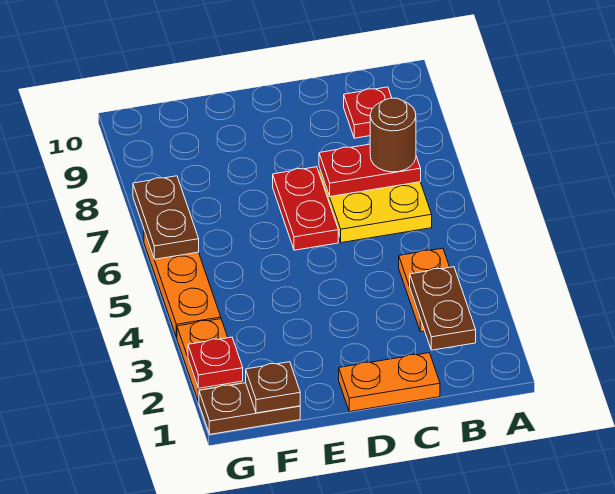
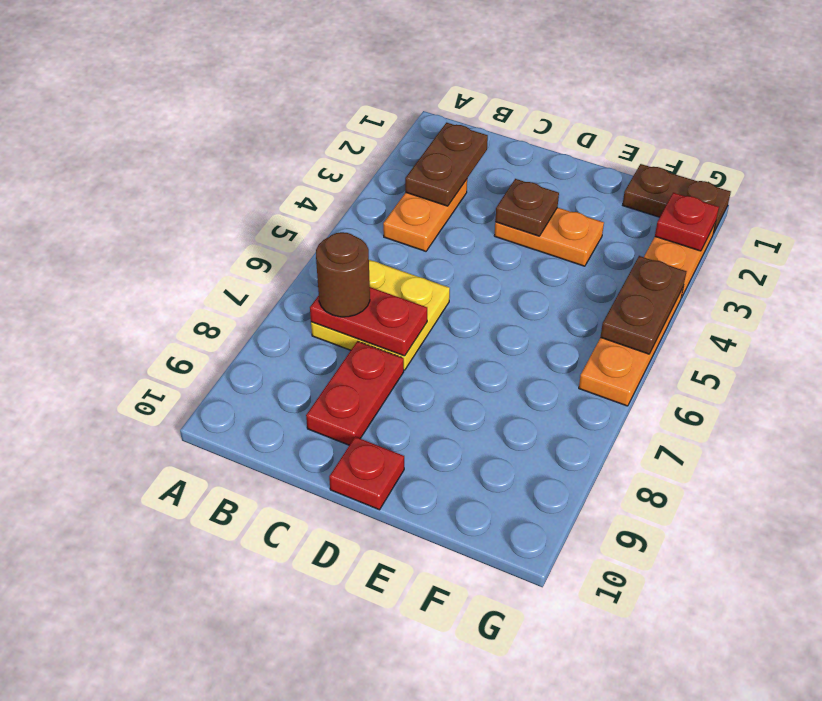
red plate B9 level 1 -> red plate D10 level 1
orange plate C1:D1 level 1 -> orange plate D3:E3 level 1
red plate D6:D7 level 1 -> red plate C8:C9 level 1
brown plate F1 level 2 -> brown plate D3 level 2
brown plate G6:G7 level 2 -> brown plate G4:G5 level 2

